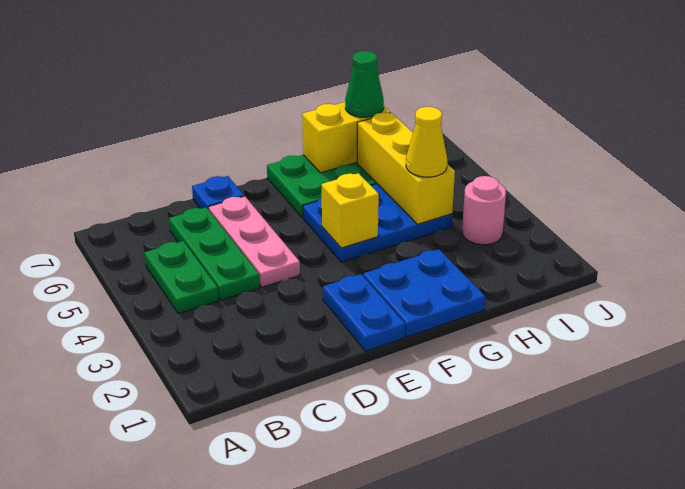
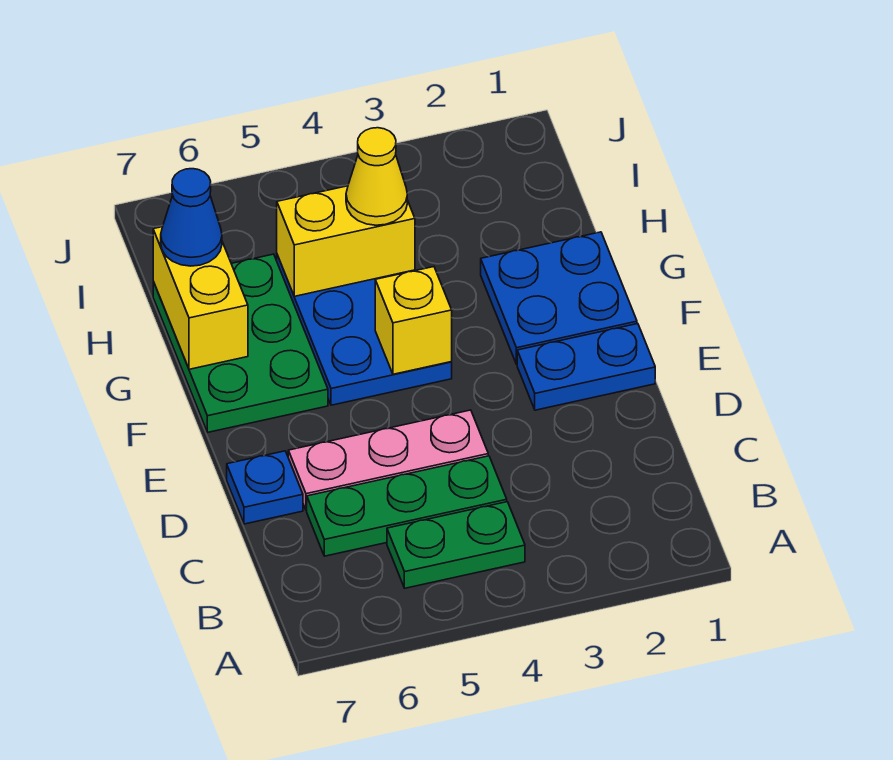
yellow brick H4:H6 level 2 -> yellow brick H4:H5 level 2
green cone H7 level 3 -> blue cone H7 level 3
pink round brick I3 level 1 -> none

